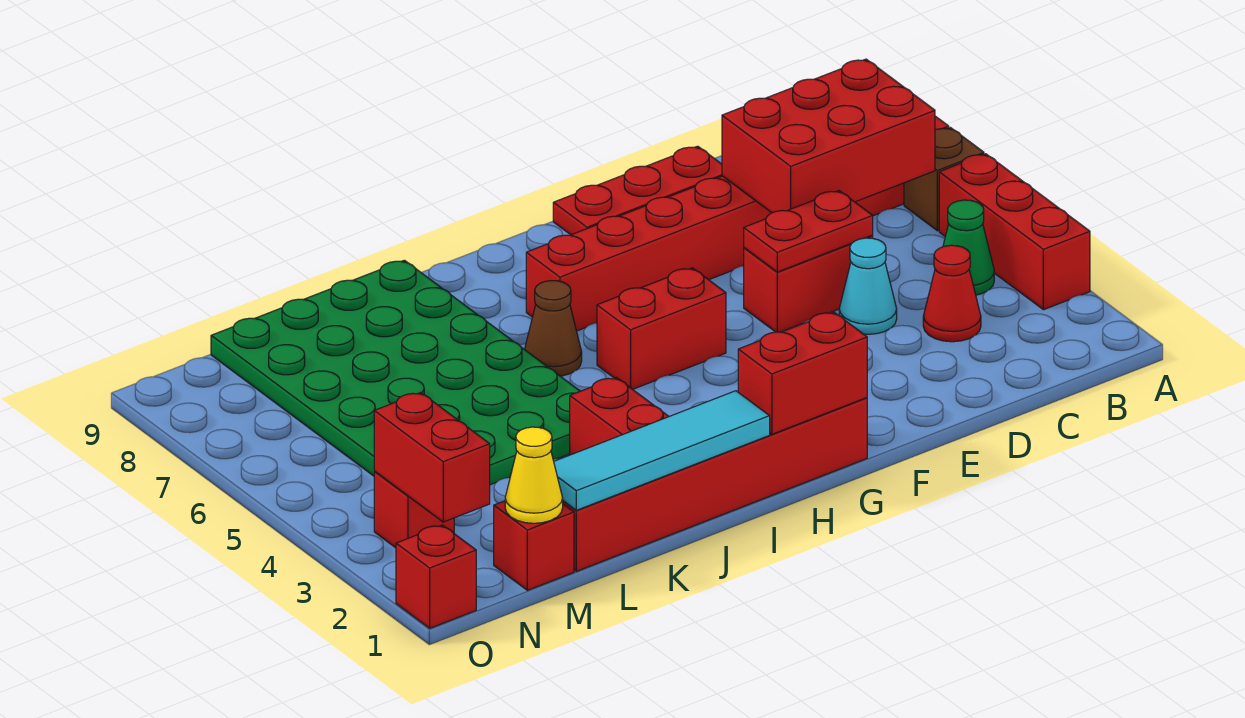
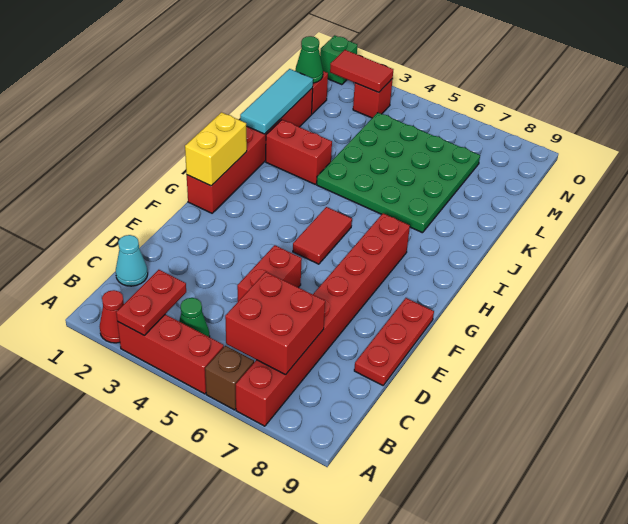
red brick B6:D7 level 2 -> red brick B6:C7 level 2
red cone C3 level 1 -> red cone A2 level 1
cyan cone D4 level 1 -> cyan cone C1 level 1
red plate D5:E5 level 2 -> red plate A3:B3 level 2
red brick G1:H1 level 2 -> yellow brick G1:H1 level 2
red brick G5:H5 level 1 -> red tile G5:H5 level 1
cyan tile I1:L1 level 2 -> cyan tile J1:L1 level 2
brown cone I6 level 1 -> none
green plate J4:M9 level 1 -> green plate J4:M7 level 1
yellow cone M1 level 2 -> green cone M1 level 2
red brick N2:N3 level 2 -> red tile N2:N3 level 2
red brick O1 level 1 -> green brick O1 level 1

